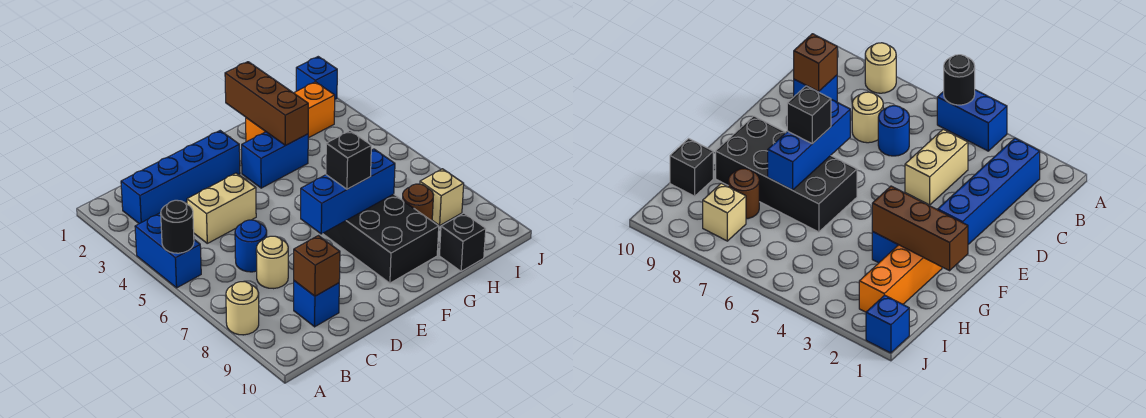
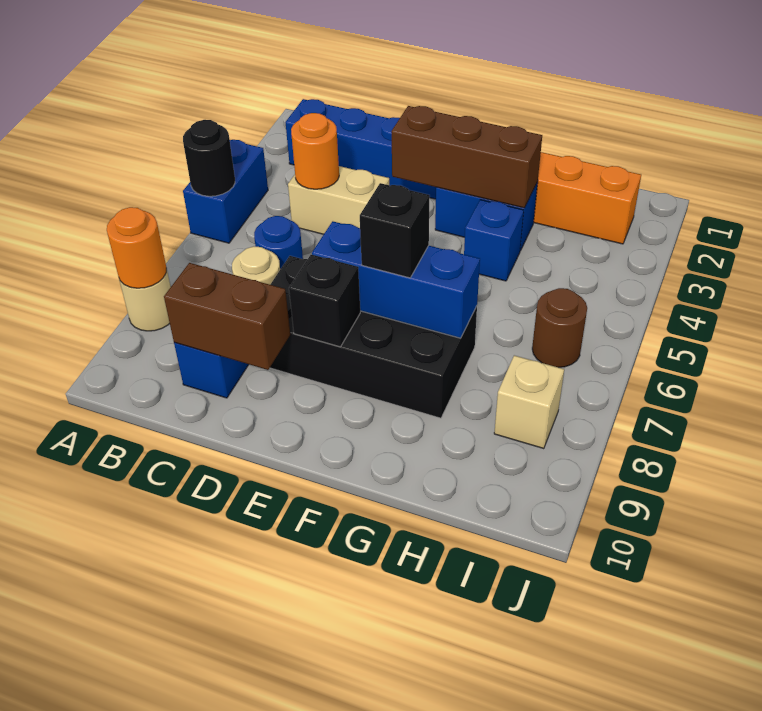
none -> orange round brick A8 level 2
none -> orange round brick C4 level 2
brown brick C9 level 2 -> brown brick C9:D9 level 2
black brick F6:G9 level 1 -> black brick D7:G8 level 1
brown brick G1:G3 level 2 -> brown brick E3:G3 level 2
brown round brick H8 level 1 -> brown round brick I6 level 1
black brick H10 level 1 -> black brick E8 level 2
blue brick J1 level 1 -> blue brick G4 level 1

